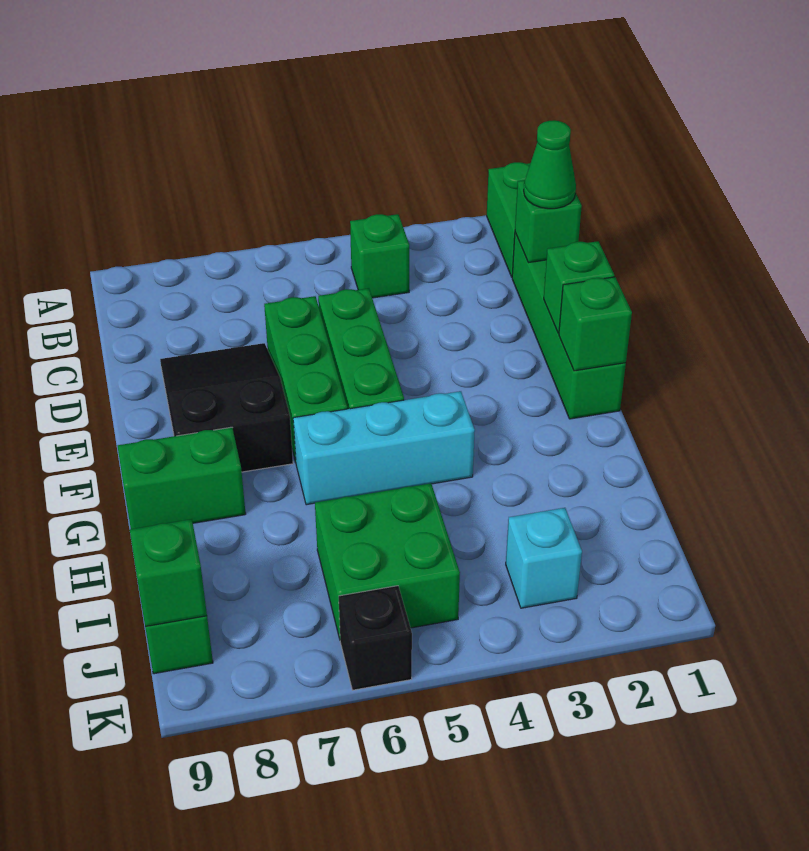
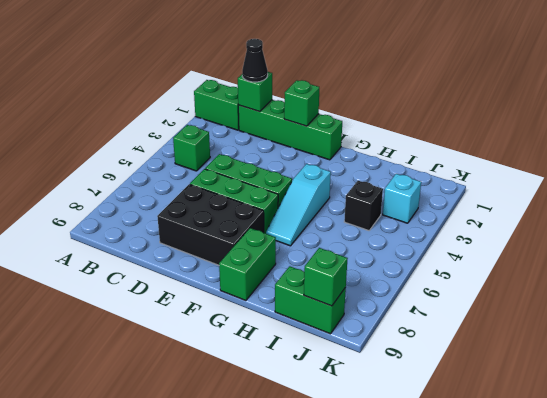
green cone C1 level 3 -> black cone C1 level 3
black slope D7:F8 level 1 top F -> black brick D7:F8 level 1
green brick F1 level 2 -> none
cyan brick G4:G6 level 1 -> cyan slope G4:G6 level 1 top 4
green brick I5:J6 level 1 -> none
black brick K6 level 1 -> black brick I4 level 1

